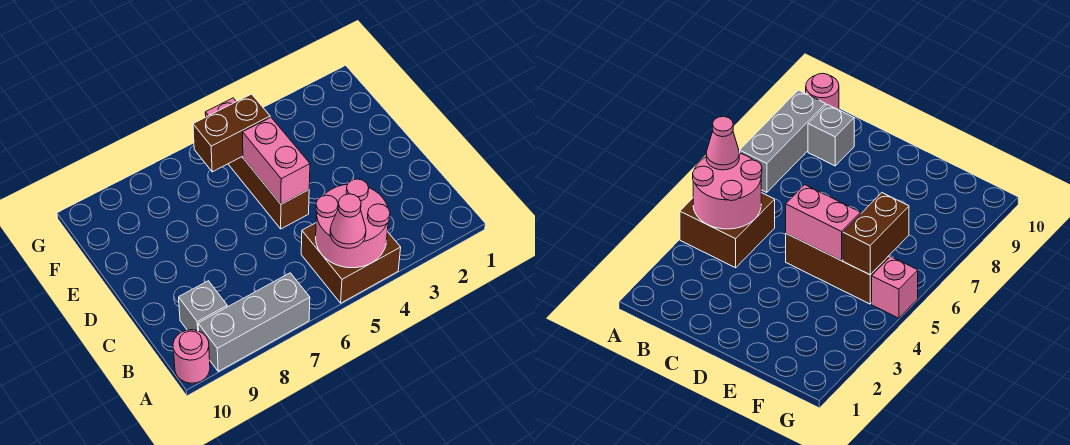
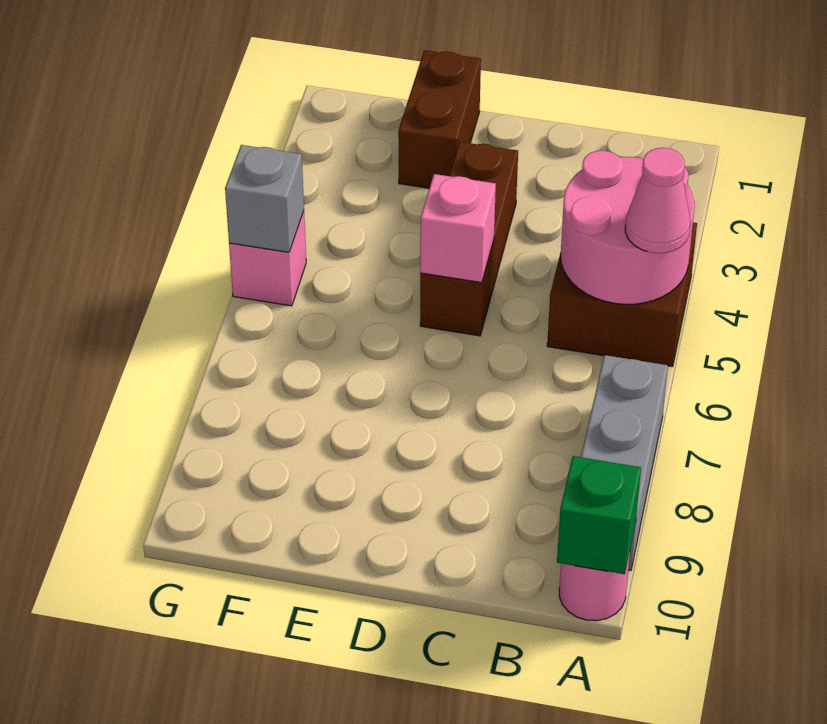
none -> green brick A10 level 2
grey brick B9 level 1 -> grey brick G5 level 2
brown brick D5:F5 level 1 -> brown brick D3:D5 level 1
pink brick D5:E5 level 2 -> pink brick D5 level 2
brown brick F5:F6 level 2 -> brown brick E1:E2 level 1

